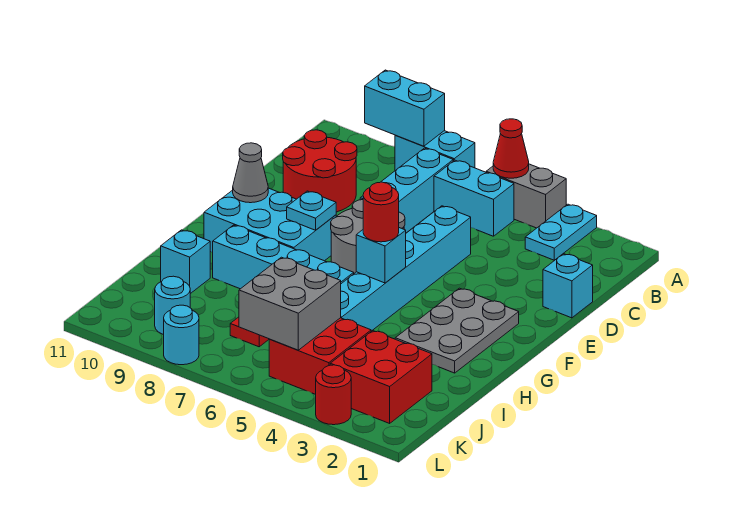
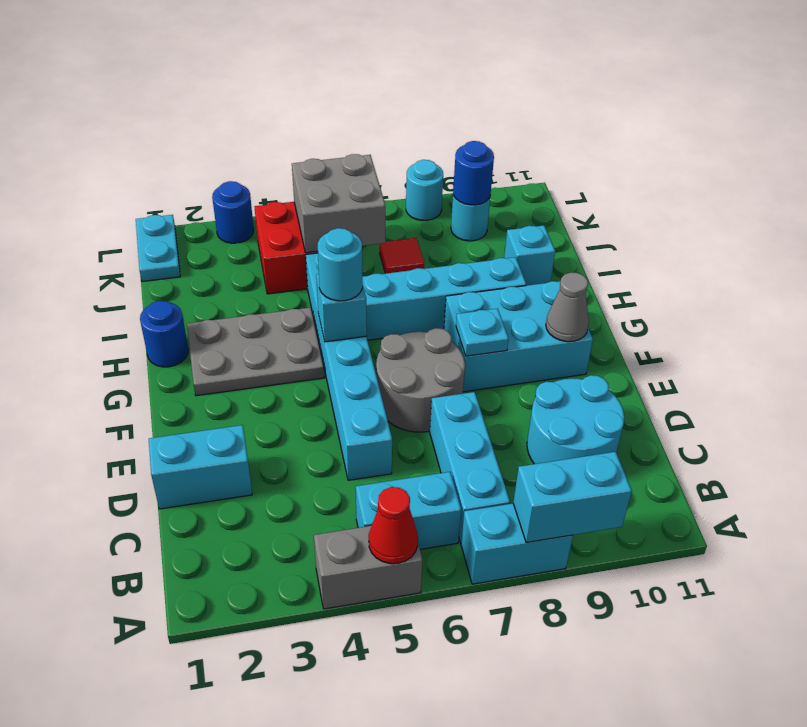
cyan plate A3:B3 level 1 -> cyan plate K1:L1 level 1
red round brick C9:D10 level 1 -> cyan round brick C9:D10 level 1
cyan brick D1 level 1 -> cyan brick D1:D2 level 1
grey plate F2:H3 level 1 -> grey plate G2:H4 level 1
red round brick G5 level 3 -> cyan round brick G5 level 3
none -> blue round brick H1 level 1
red brick J2:K3 level 1 -> none
none -> blue round brick K9 level 2
red round brick L3 level 1 -> blue round brick L3 level 1

